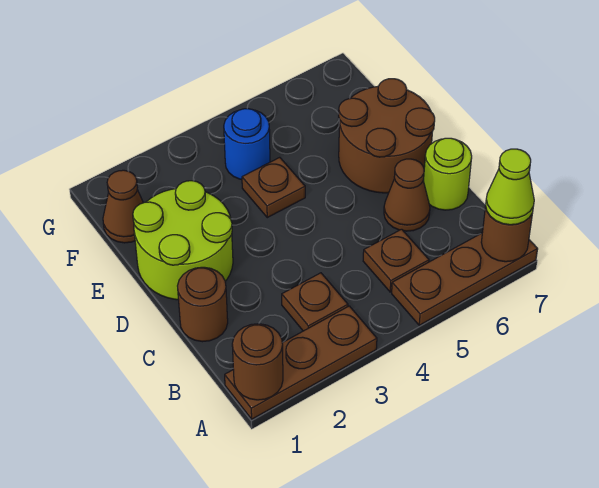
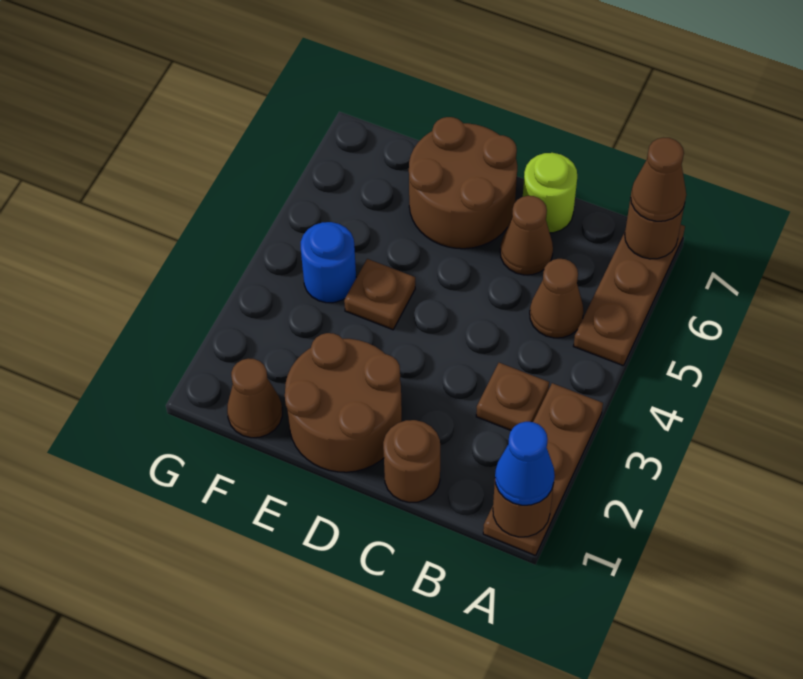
none -> blue cone A1 level 3
lime cone A7 level 3 -> brown cone A7 level 3
brown plate B5 level 1 -> brown cone B5 level 1
lime round brick D1:E2 level 1 -> brown round brick D1:E2 level 1

